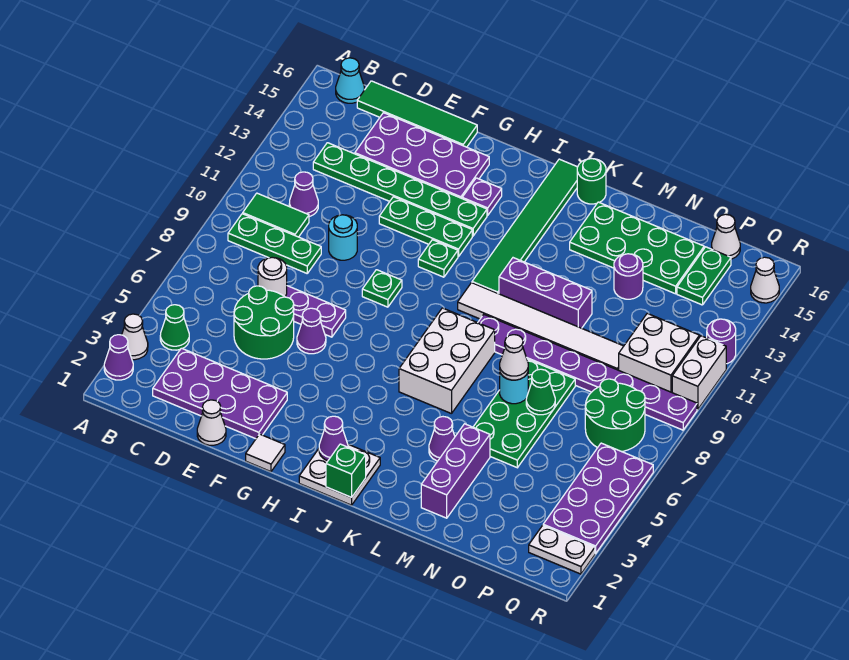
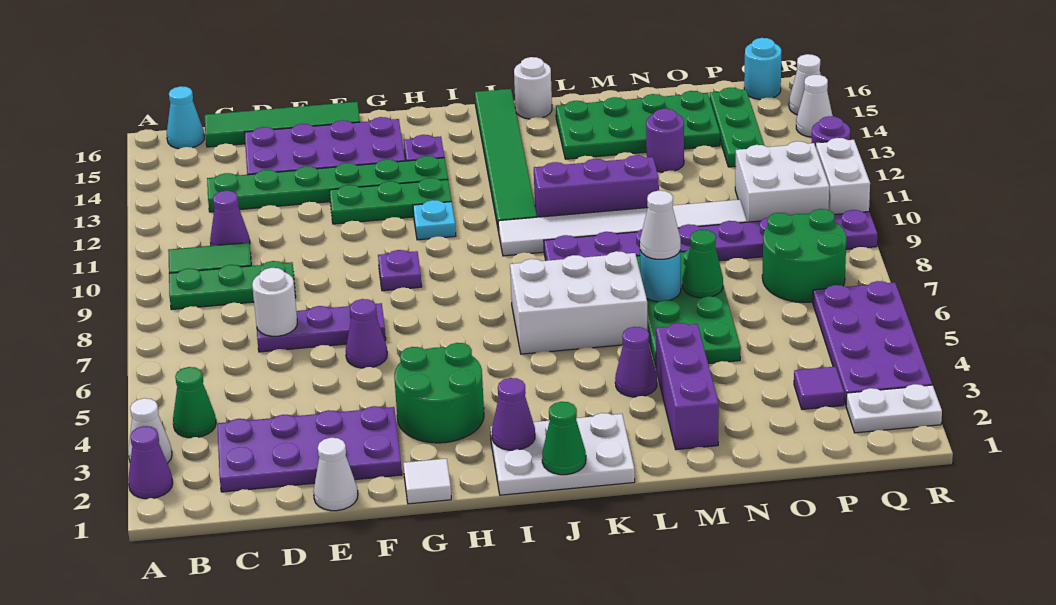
green round brick D5:E6 level 1 -> green round brick G3:H4 level 1
cyan round brick E10 level 1 -> cyan round brick Q16 level 1
green plate G9 level 1 -> purple plate G9 level 1
green plate H11 level 1 -> cyan plate H11 level 1
white plate I1:J2 level 1 -> white plate I1:K2 level 1
green brick J1 level 2 -> green cone J1 level 2
white brick J6:K8 level 1 -> white brick J6:L7 level 1
green round brick K16 level 1 -> white round brick K16 level 1
none -> purple tile P3 level 1
green plate P14:P15 level 1 -> green plate P13:P15 level 1
white cone P16 level 1 -> white cone R14 level 1

